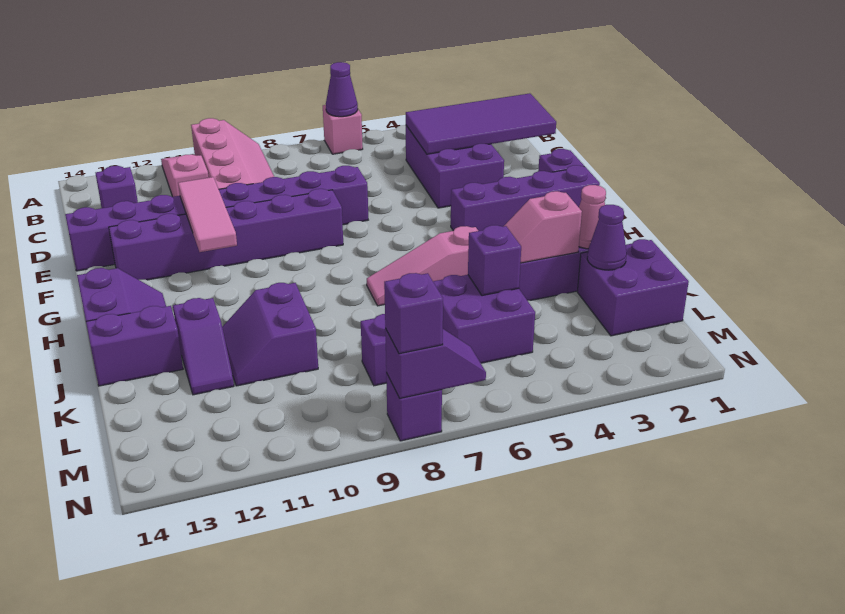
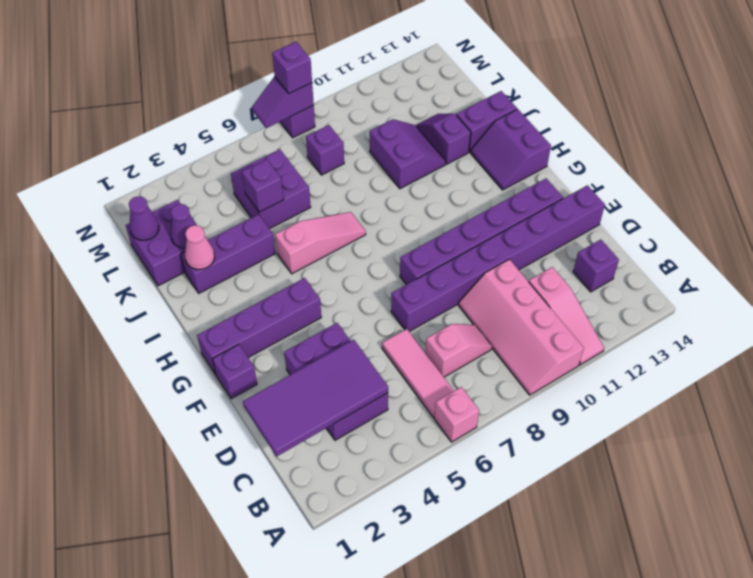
purple cone A6 level 2 -> purple cone L1 level 2
pink tile E11:G11 level 2 -> pink tile B6:D6 level 1
pink slope J3:J4 level 2 top 3 -> pink slope C7:C8 level 1 top 7

